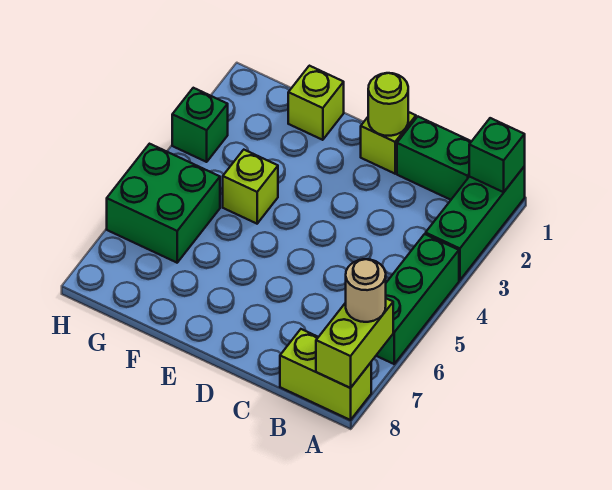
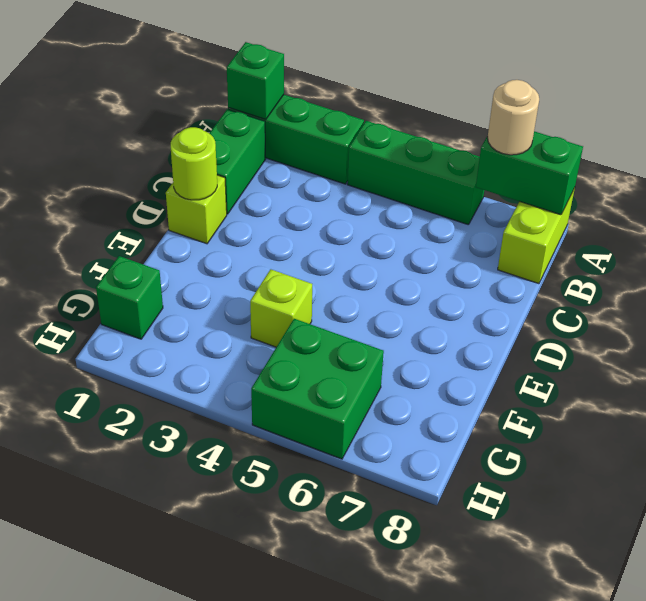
lime brick A7:A8 level 2 -> green brick A7:A8 level 2
lime brick F1 level 1 -> none
green brick H3 level 1 -> green brick G1 level 1

